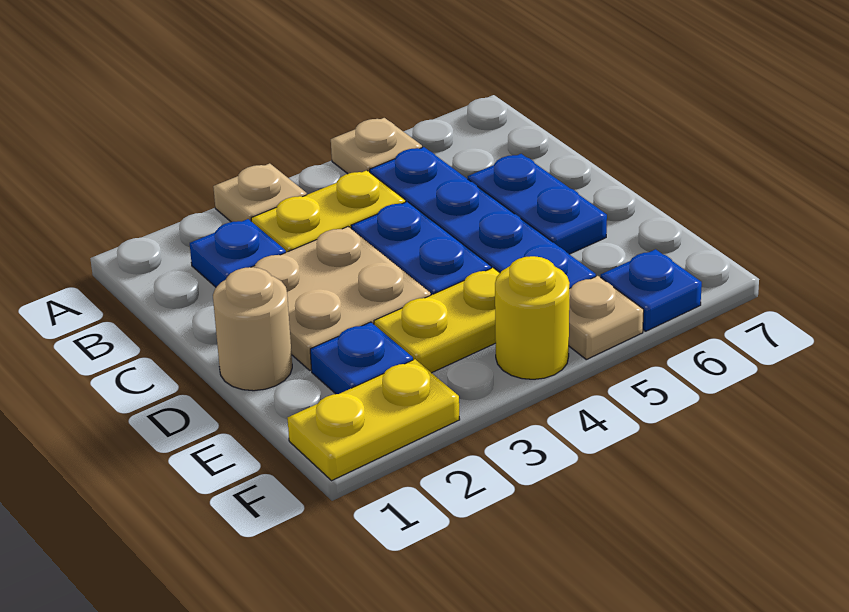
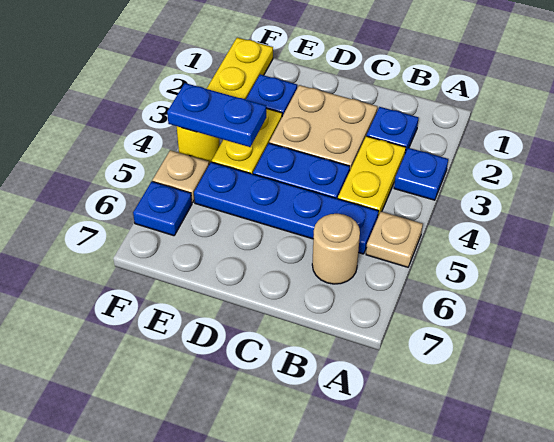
tan plate A3 level 1 -> blue plate A3 level 1
blue plate C6:D6 level 1 -> blue plate E4:F4 level 2
tan round brick D1 level 1 -> tan round brick B6 level 1

